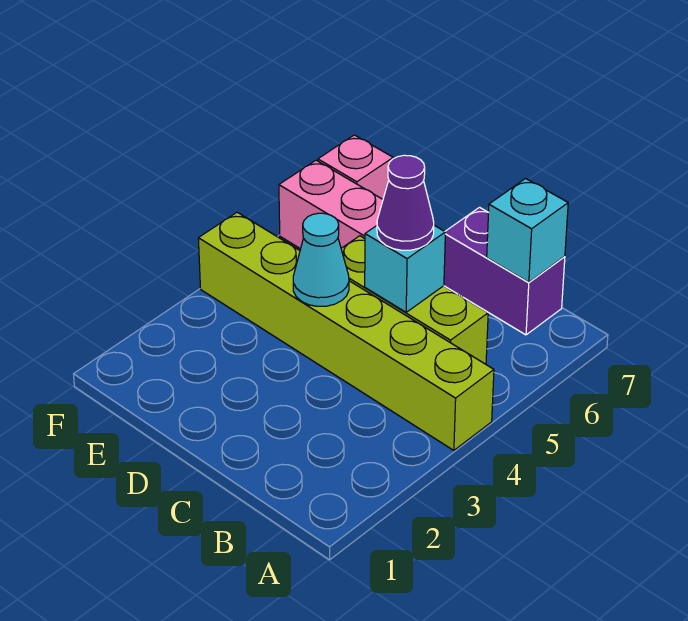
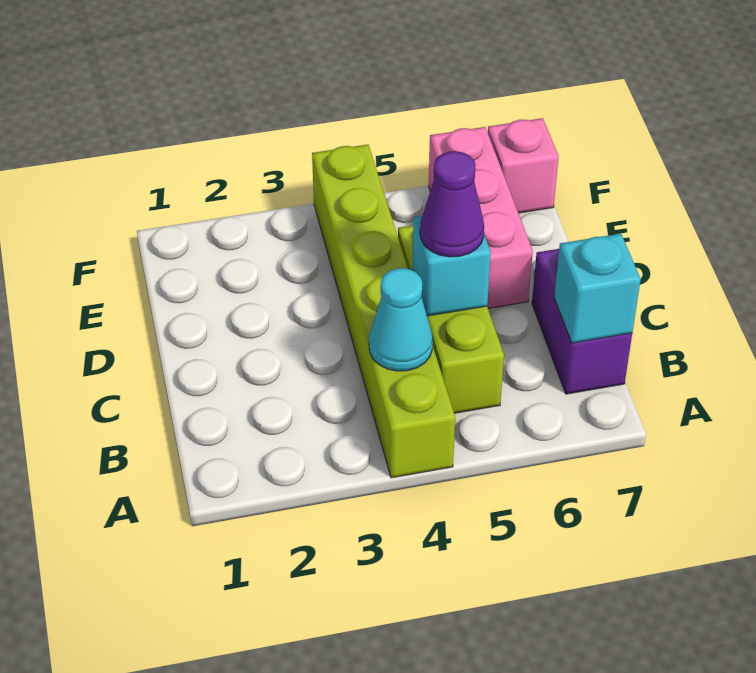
cyan cone D4 level 2 -> cyan cone B4 level 2

